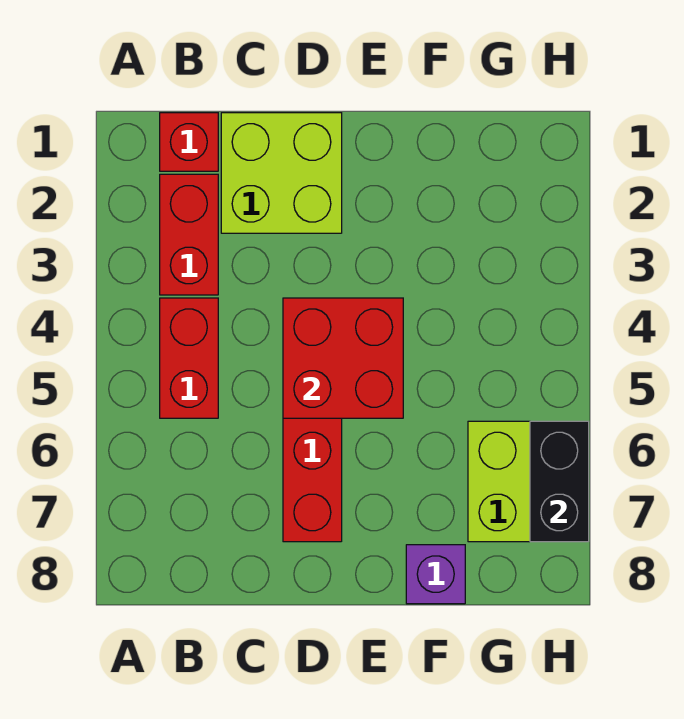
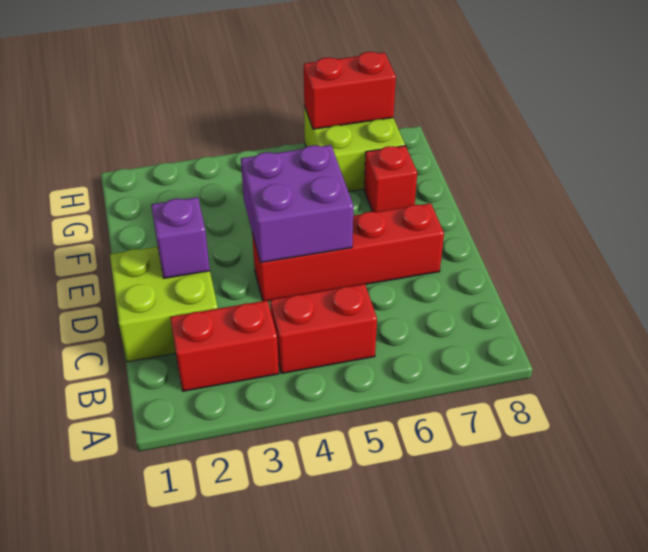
red brick B1 level 1 -> red brick F7 level 1
red brick D4:E5 level 2 -> purple brick D4:E5 level 2
purple brick F8 level 1 -> purple brick D2 level 2
black brick H6:H7 level 2 -> red brick H6:H7 level 2

